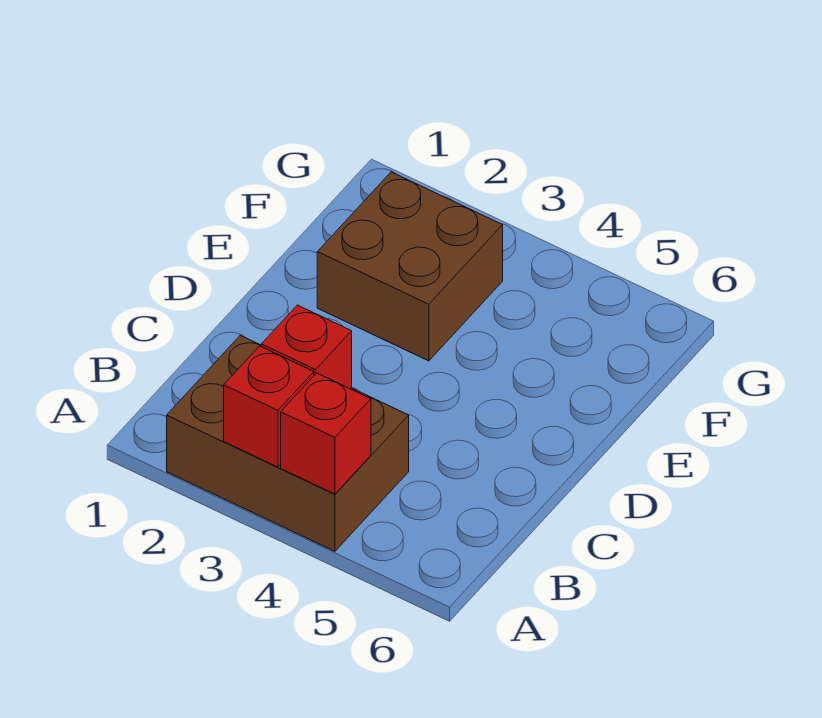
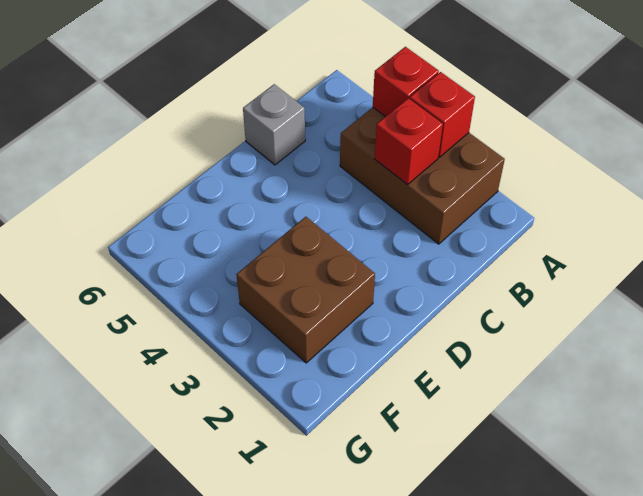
none -> grey brick C6 level 1

